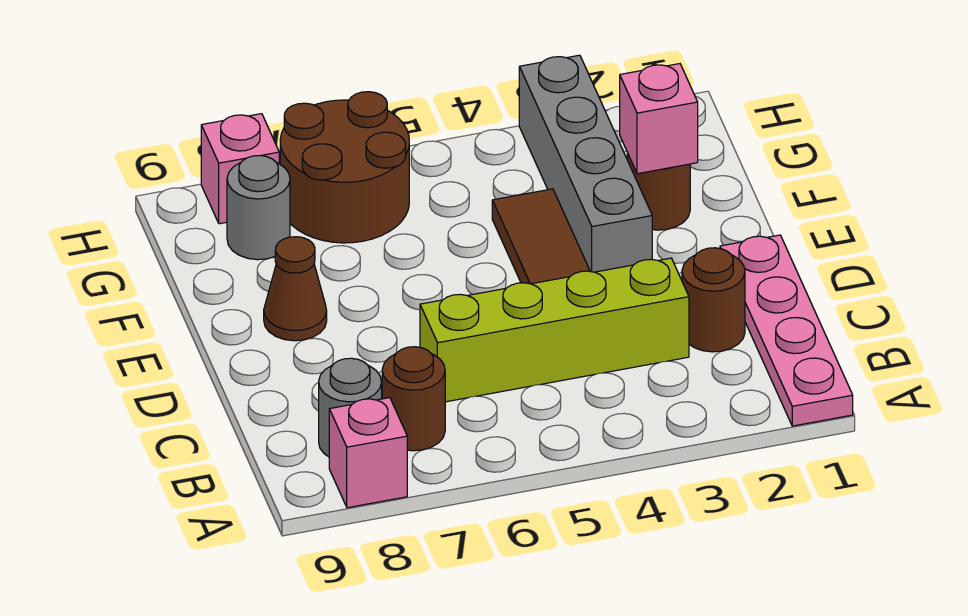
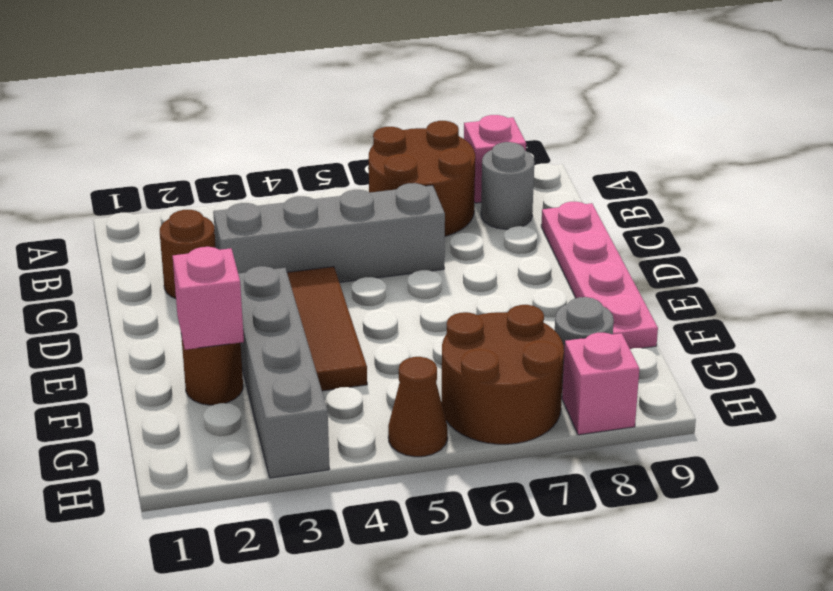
pink plate A1:D1 level 1 -> pink plate C9:F9 level 1
brown round brick B7 level 1 -> brown round brick A6:B7 level 1
lime brick C3:C6 level 1 -> grey brick C3:C6 level 1
brown cone E8 level 1 -> brown cone H5 level 1

